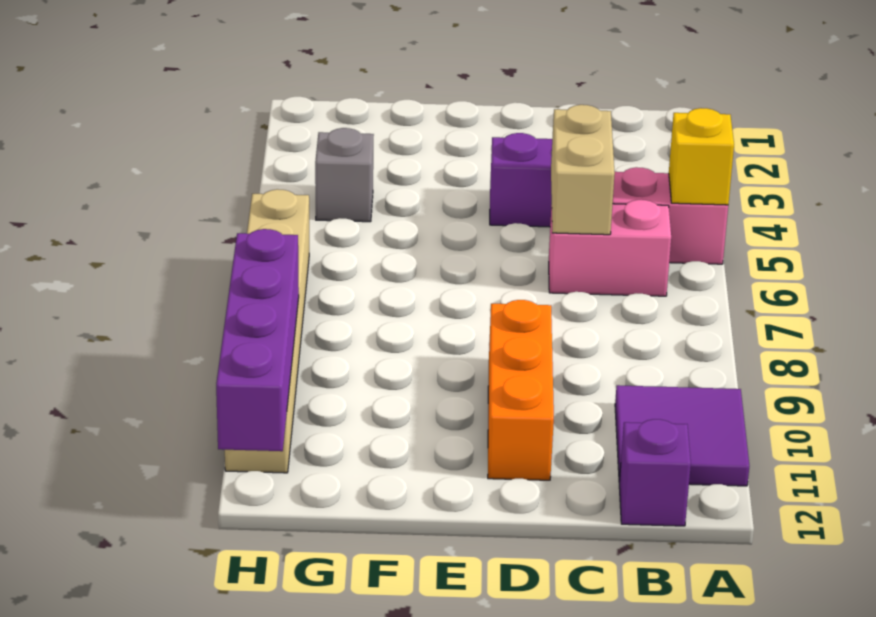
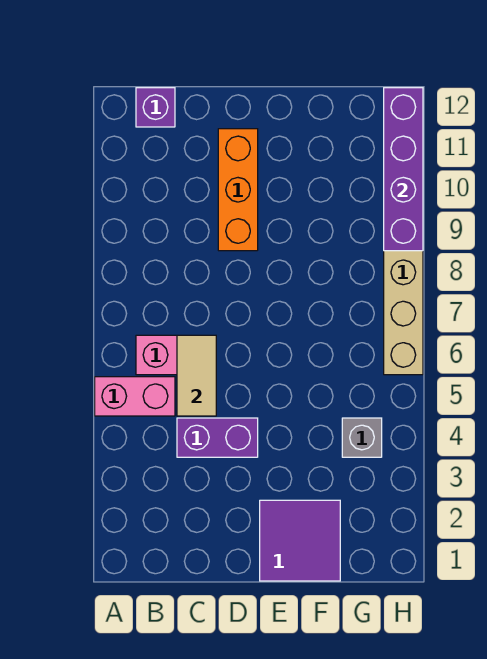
yellow brick A5 level 2 -> none
purple tile A10:B11 level 1 -> purple tile E1:F2 level 1
tan brick C5:C6 level 2 -> tan tile C5:C6 level 2

